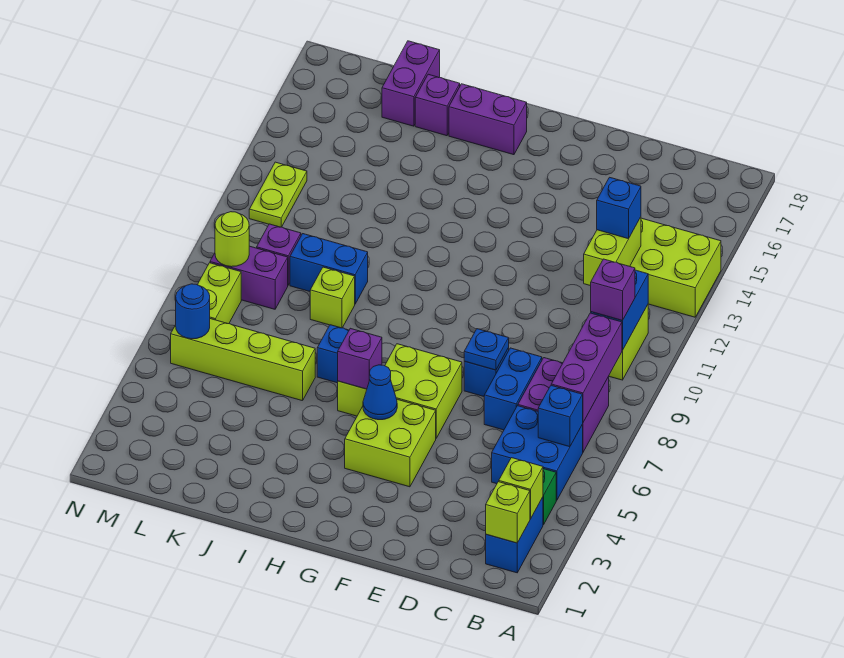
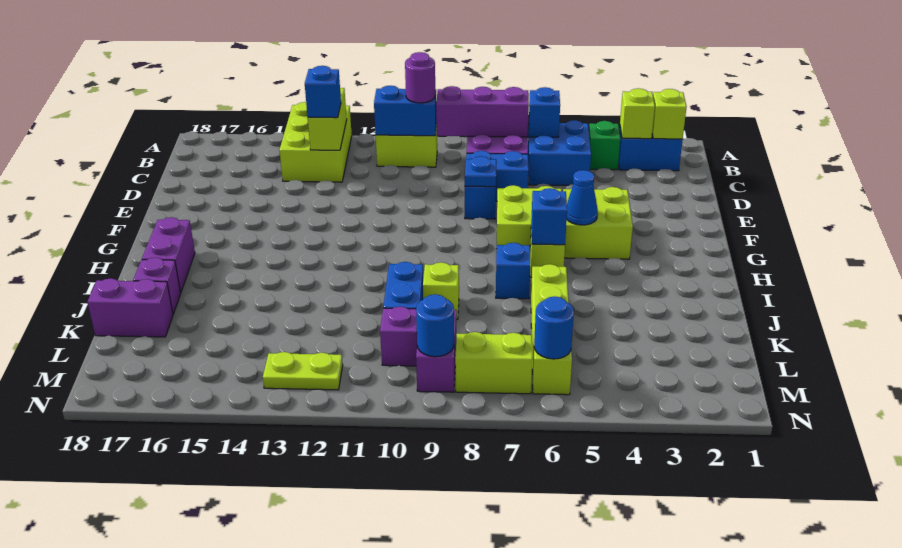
purple brick B10 level 3 -> purple round brick B10 level 3
lime brick C12:C13 level 2 -> lime brick B13:C13 level 2
purple brick H6 level 2 -> blue brick H6 level 2
lime round brick M9 level 2 -> blue round brick M9 level 2

